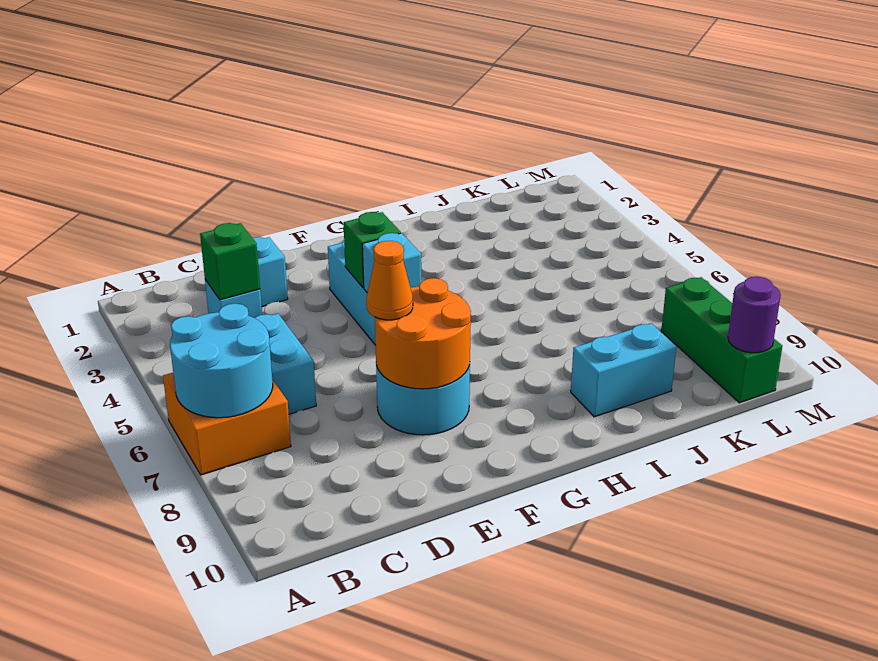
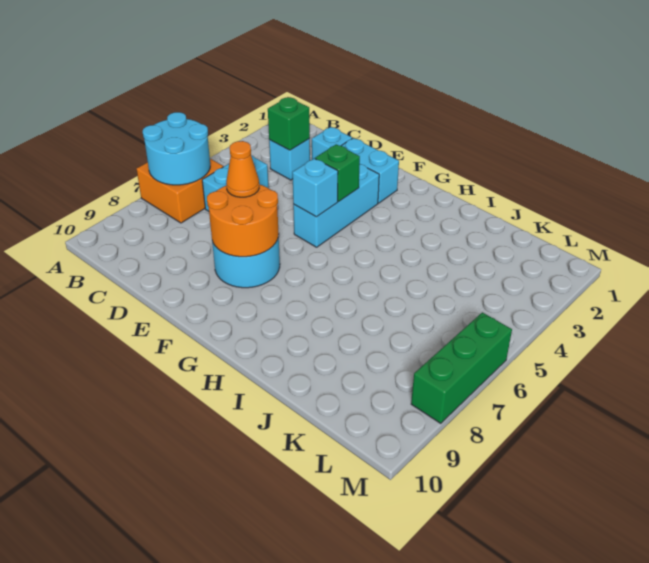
cyan brick I9:J9 level 1 -> cyan brick E2:F2 level 1
green brick L8:L10 level 1 -> green brick M6:M8 level 1
purple round brick L10 level 2 -> none

